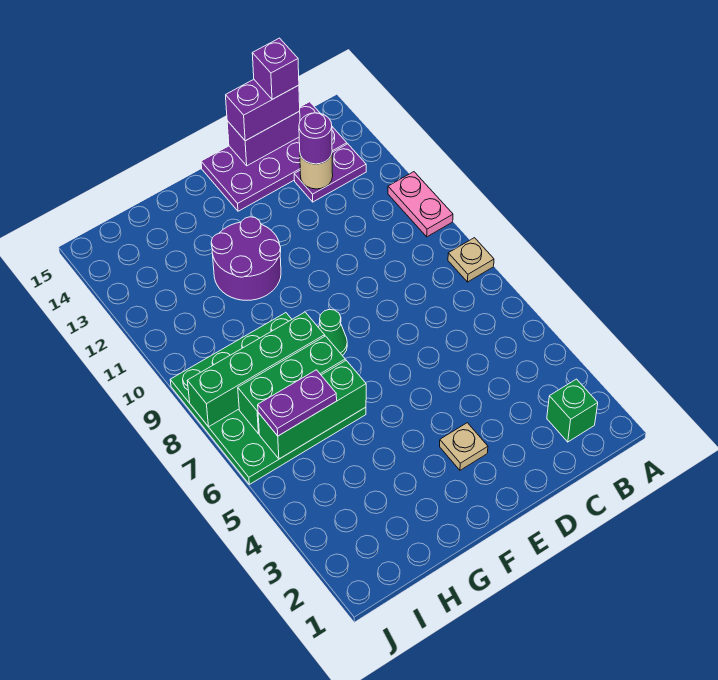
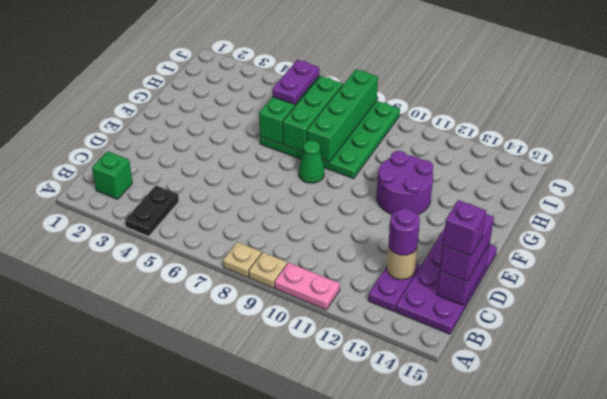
none -> black plate A4:B4 level 1
tan plate E3 level 1 -> tan plate A9 level 1

